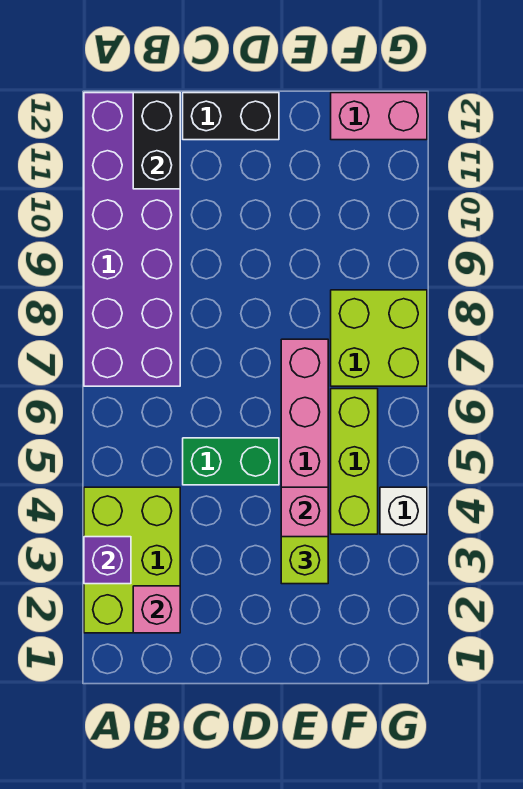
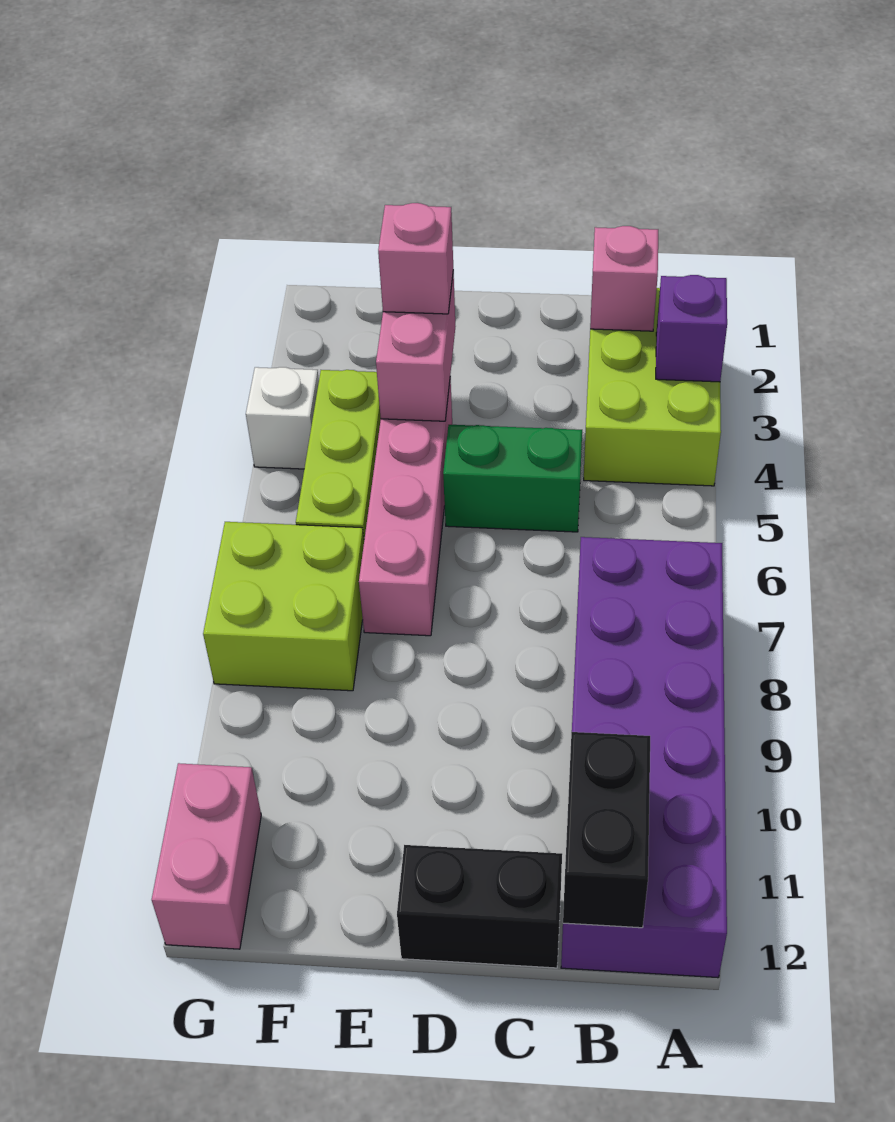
lime brick E3 level 3 -> pink brick E3 level 3
pink brick F12:G12 level 1 -> pink brick G11:G12 level 1

